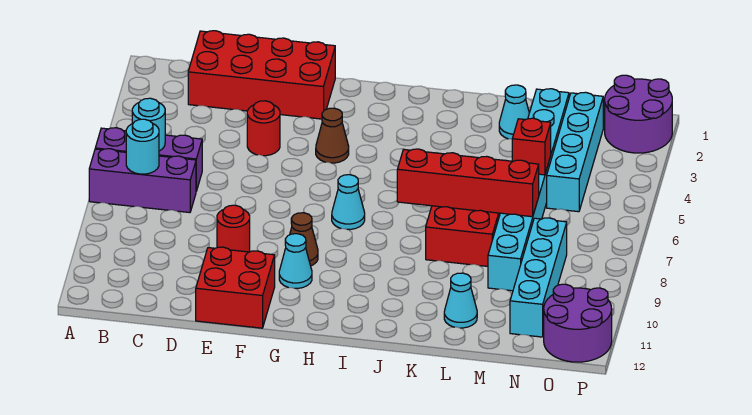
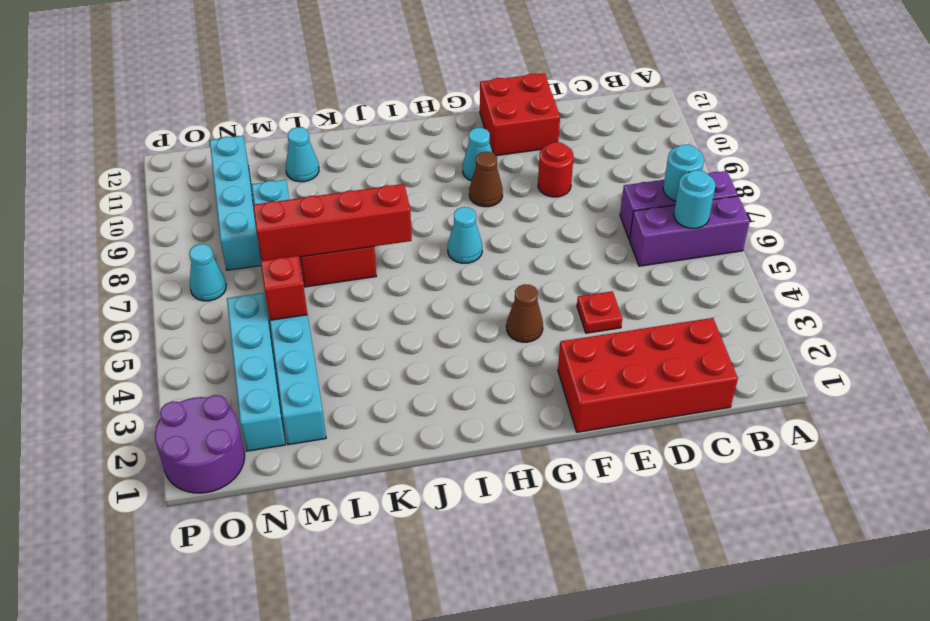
red round brick E4 level 1 -> red plate E4 level 1
cyan cone L2 level 1 -> cyan cone O7 level 1
purple round brick O11:P12 level 1 -> none

